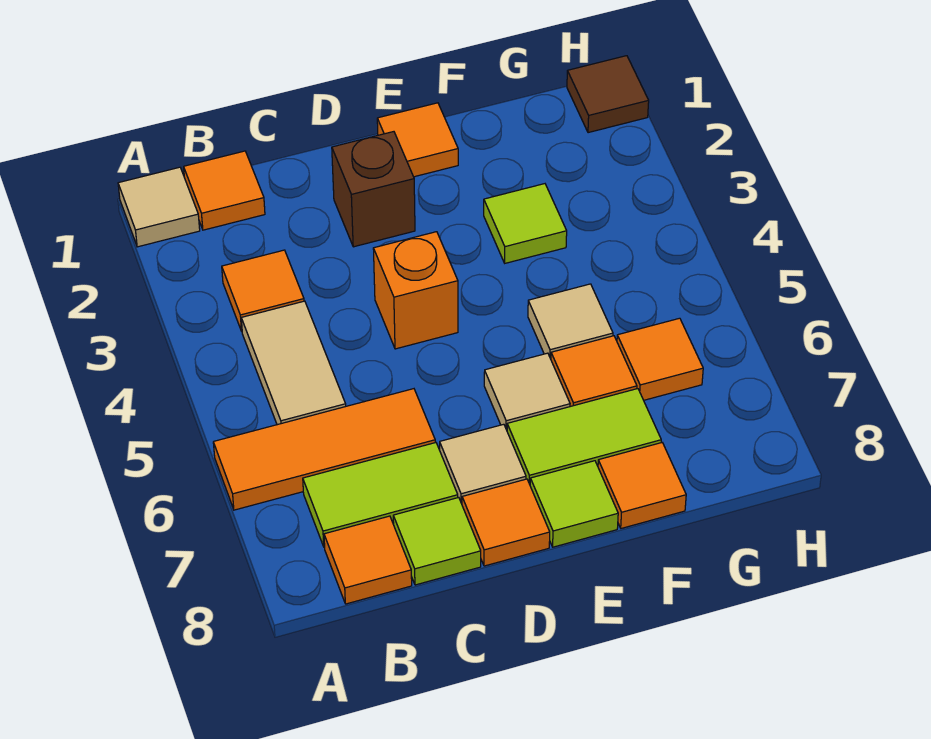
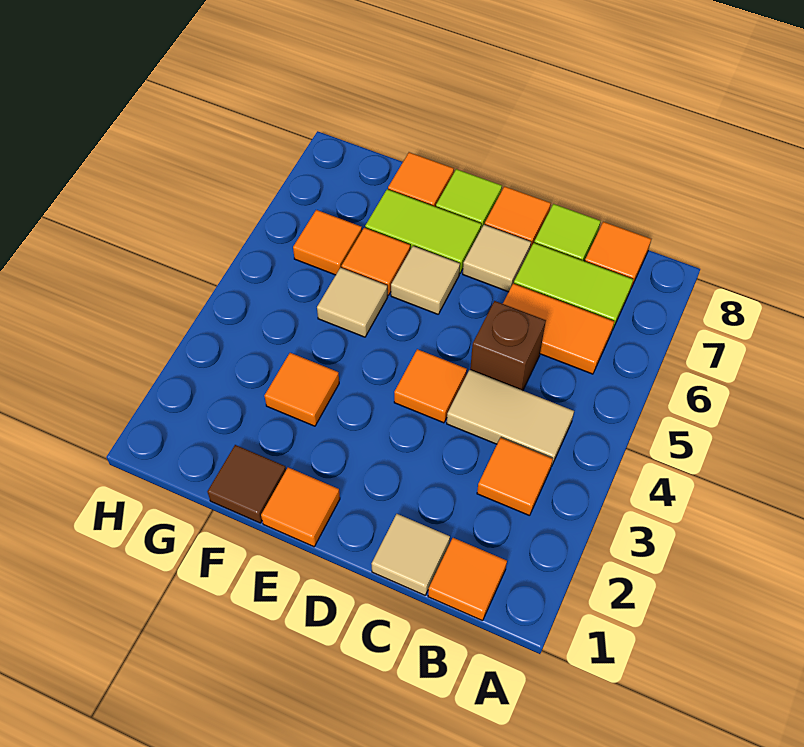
tan tile A1 level 1 -> tan tile C1 level 1
orange tile A6:C6 level 1 -> orange tile B6:C6 level 1
tan tile B4:B5 level 1 -> tan tile B4:C4 level 1
brown brick D2 level 1 -> brown brick C5 level 1
orange brick D4 level 1 -> orange tile D4 level 1
lime tile F3 level 1 -> orange tile F3 level 1
brown tile H1 level 1 -> brown tile F1 level 1

